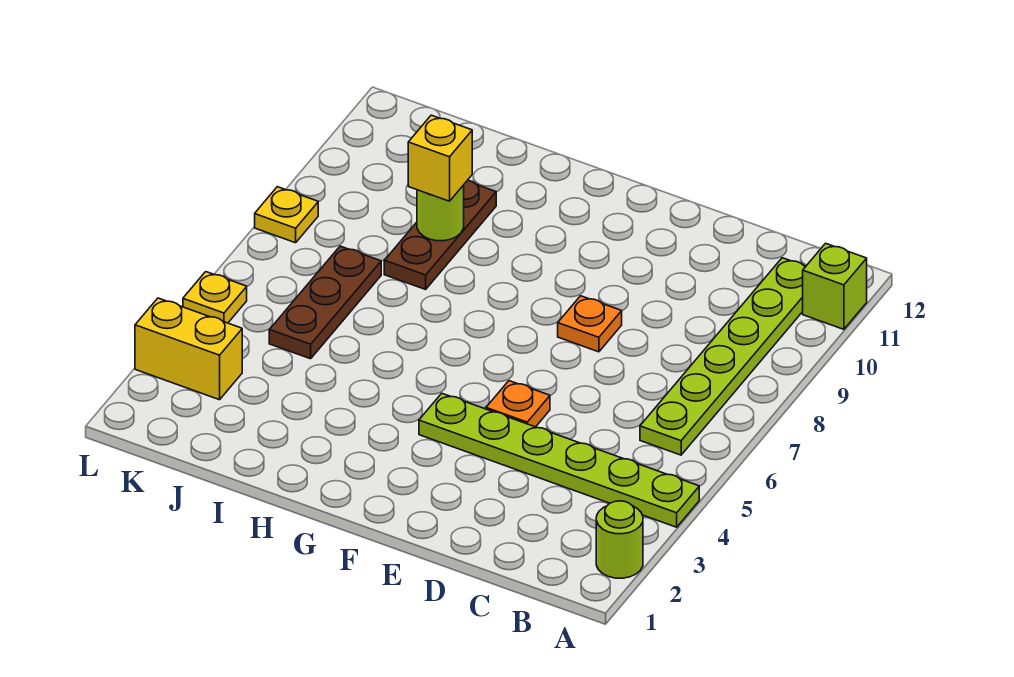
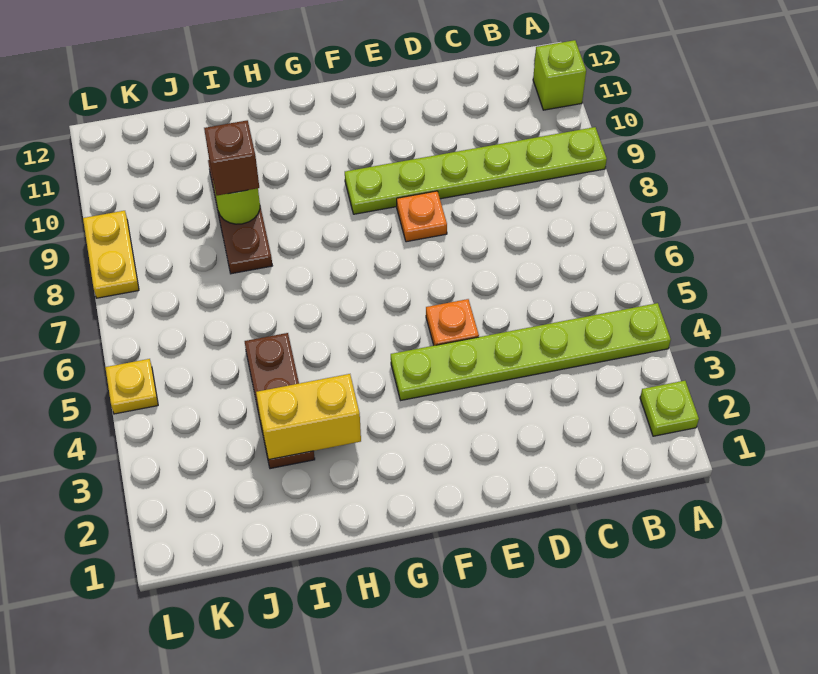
lime round brick A2 level 1 -> lime plate A2 level 1
lime plate B6:B11 level 1 -> lime plate A9:F9 level 1
yellow brick I9 level 3 -> brown brick I9 level 3
brown plate J5:J7 level 1 -> brown plate I3:I5 level 1
yellow brick K3:L3 level 1 -> yellow brick H3:I3 level 2
yellow plate L8 level 1 -> yellow plate L8:L9 level 1

